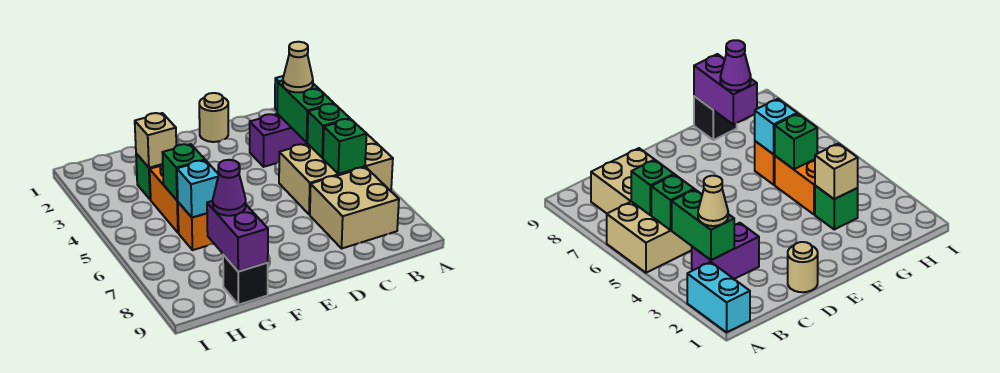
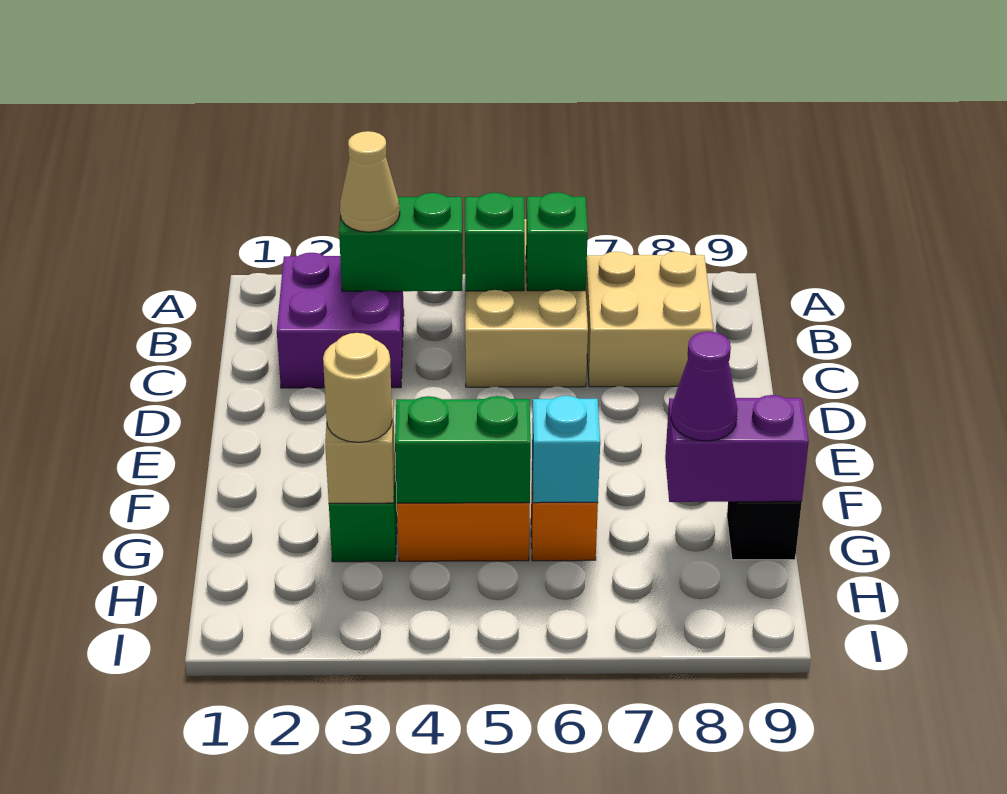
cyan brick A1:A2 level 1 -> none
purple brick B3:C3 level 1 -> purple brick B2:C3 level 1
tan round brick D1 level 1 -> tan round brick G3 level 3
green brick G5 level 2 -> green brick G4:G5 level 2

